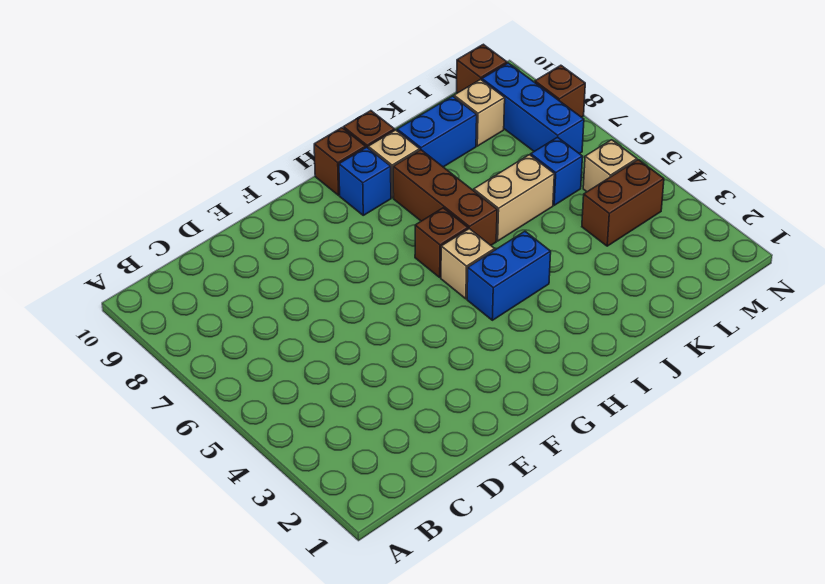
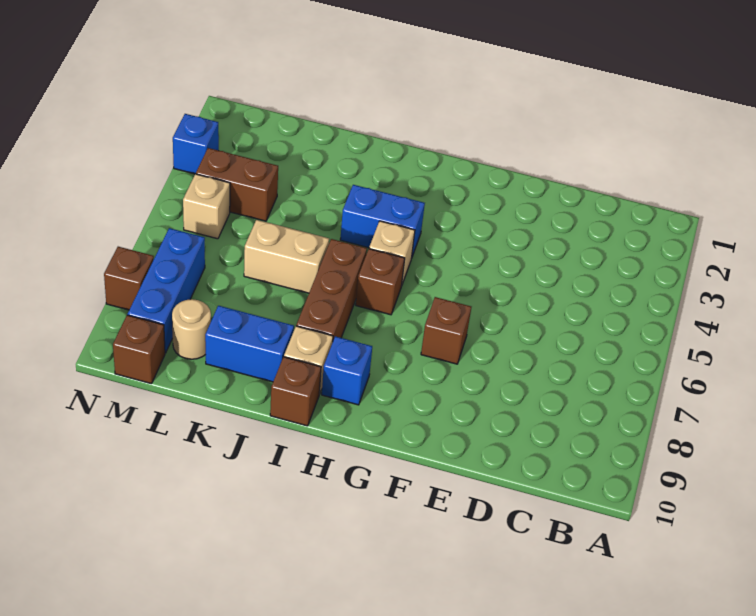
brown brick H10 level 1 -> brown brick F7 level 1
blue brick L6 level 1 -> blue brick N3 level 1
tan brick L9 level 1 -> tan round brick L9 level 1

